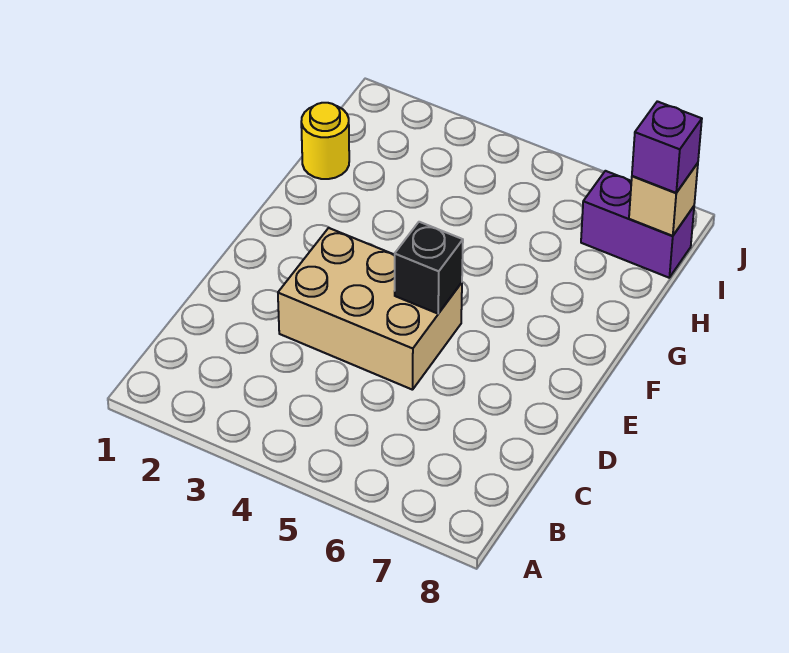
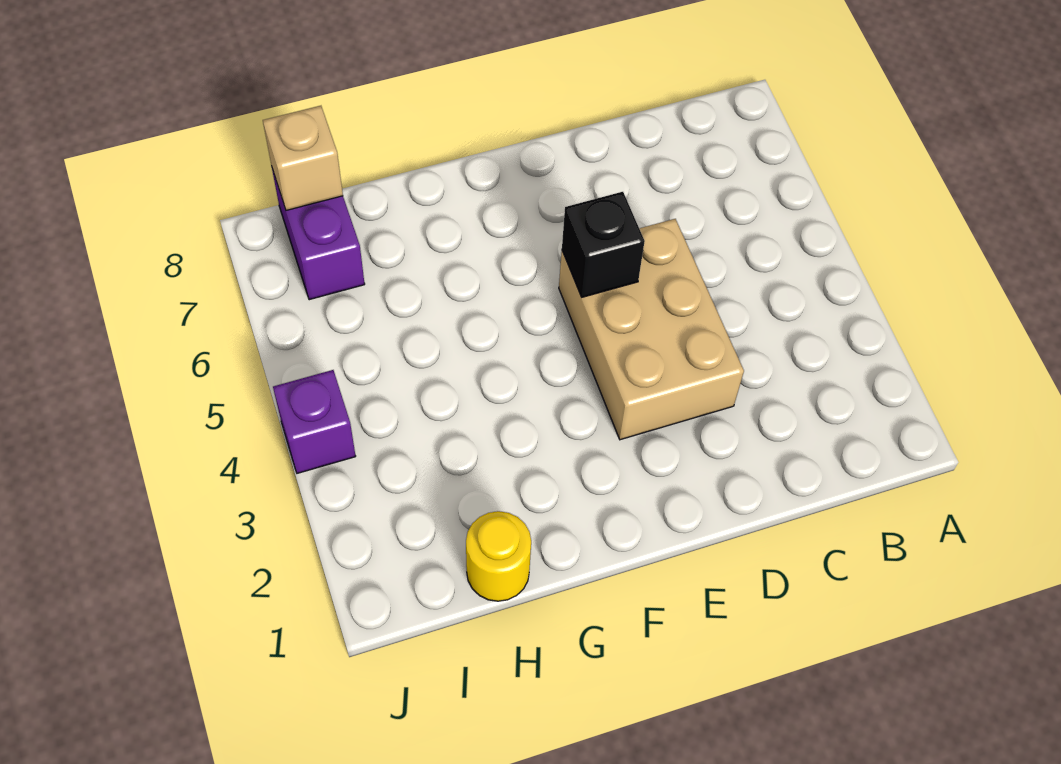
purple brick I8 level 3 -> purple brick J4 level 1

